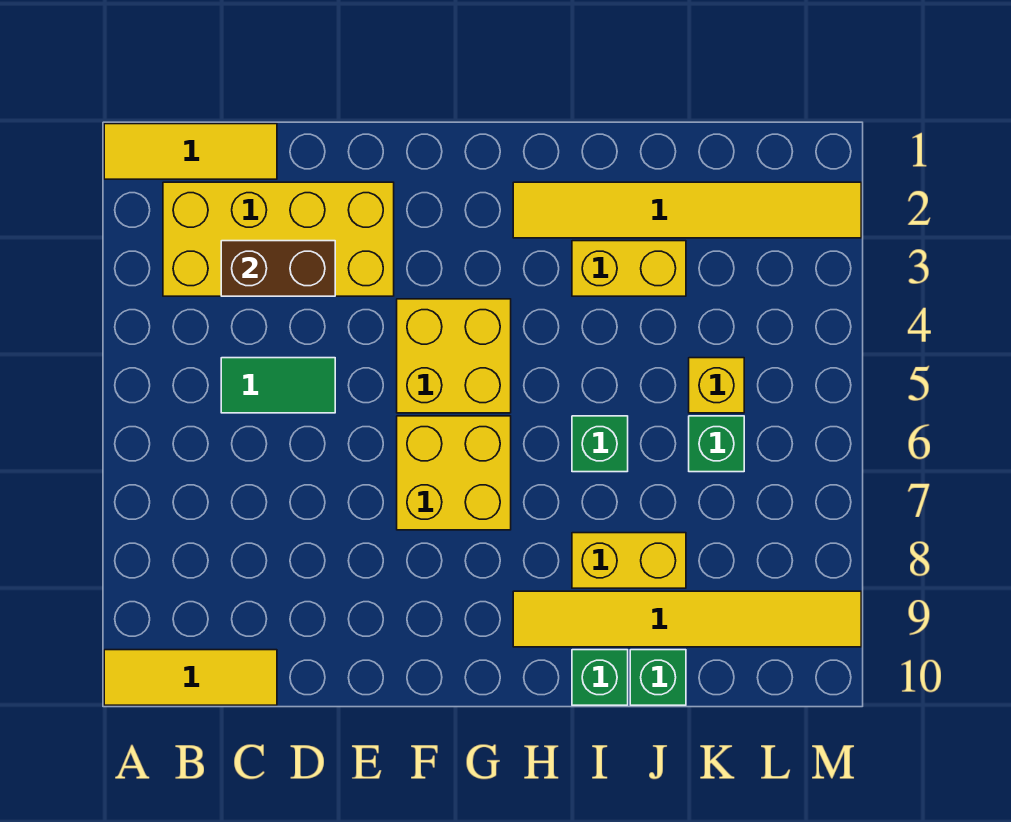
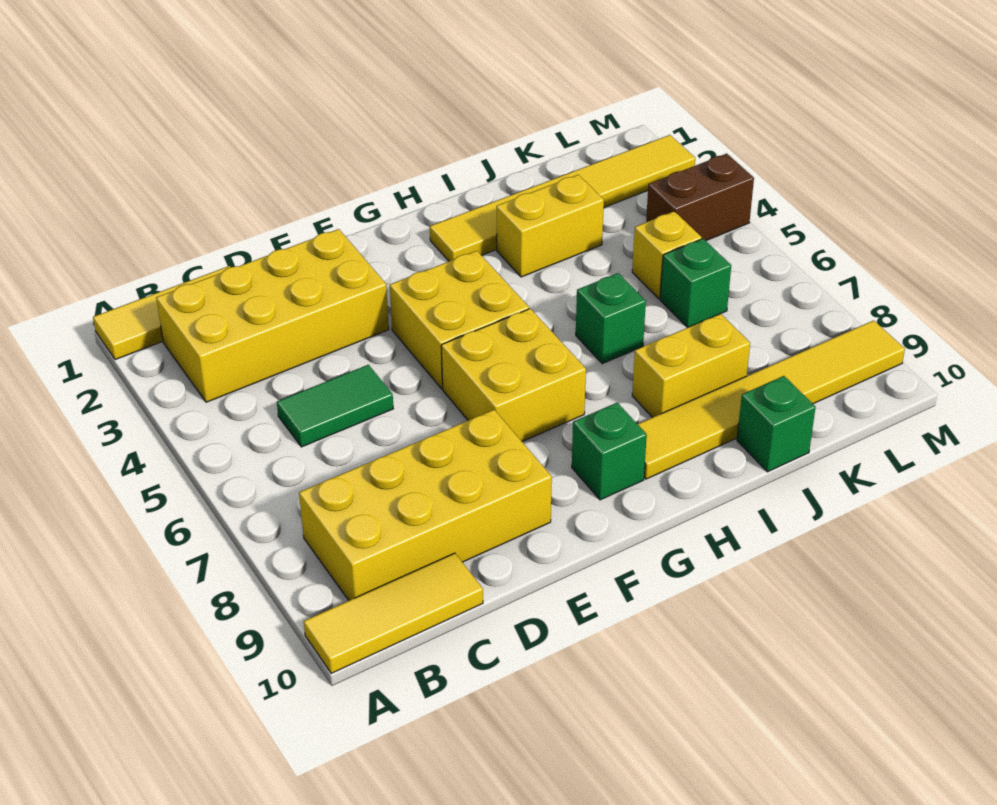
none -> yellow brick B8:E9 level 1
brown brick C3:D3 level 2 -> brown brick L4:M4 level 1
green brick I10 level 1 -> green brick G9 level 1

